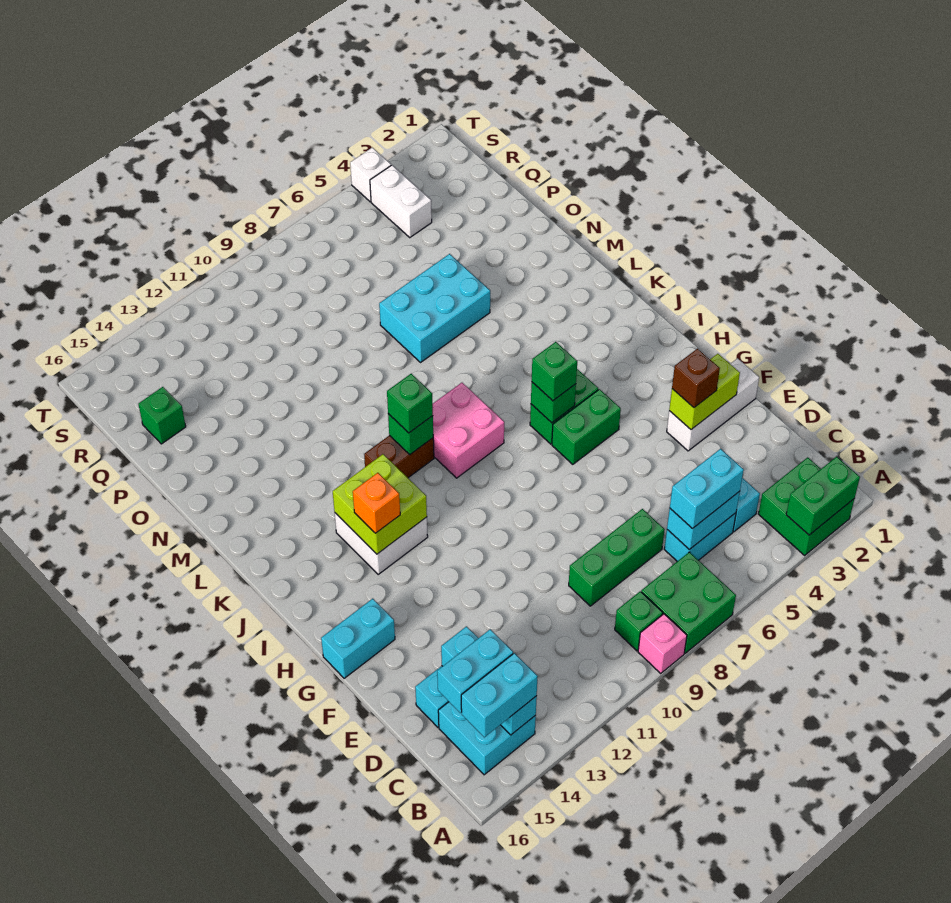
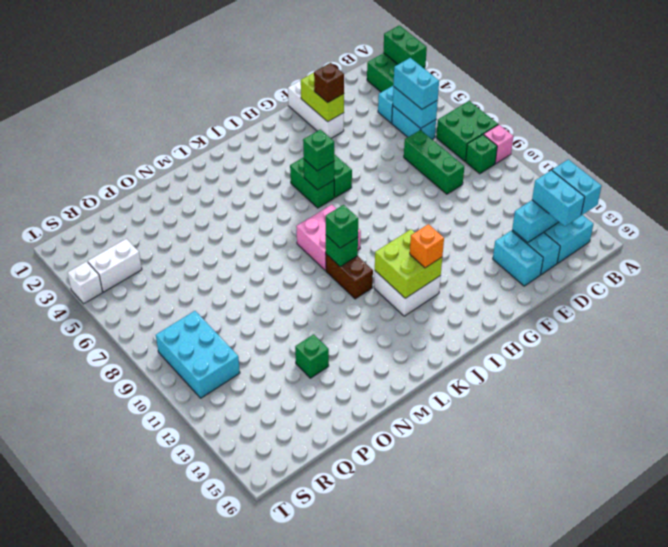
cyan brick G15:G16 level 1 -> cyan brick E14:E15 level 1
cyan brick N5:O7 level 1 -> cyan brick R9:S11 level 1
green brick Q15 level 1 -> green brick O13 level 1

